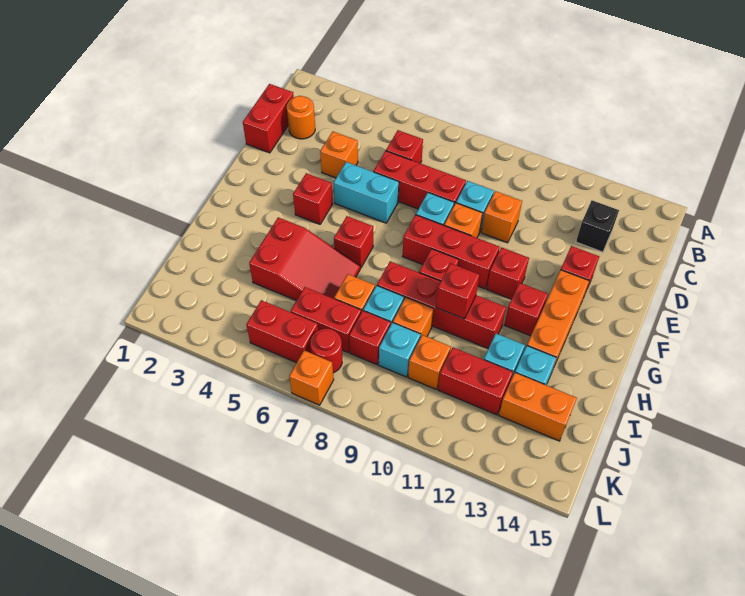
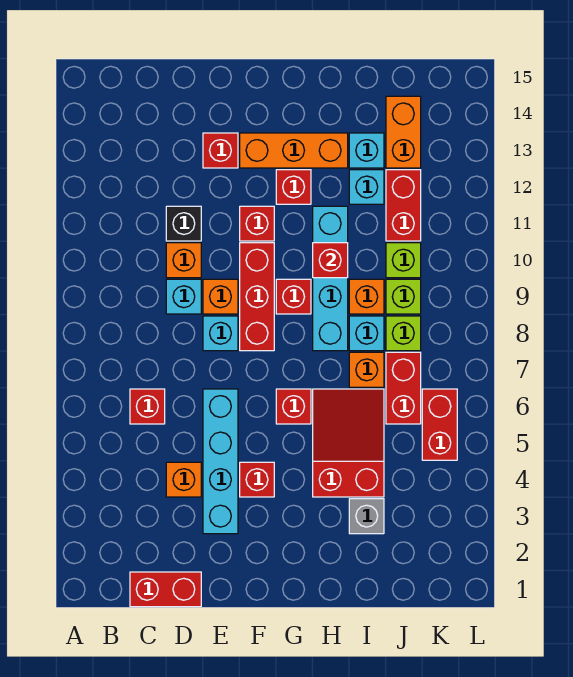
orange round brick C2 level 1 -> none
black brick C13 level 1 -> black brick D11 level 1
red brick D6:D8 level 1 -> none
cyan brick E5:E6 level 1 -> cyan brick E3:E6 level 1
red brick H8:H11 level 1 -> cyan brick H8:H11 level 1
none -> grey brick I3 level 1
red brick J8 level 1 -> lime brick J8 level 1
cyan brick J9 level 1 -> lime brick J9 level 1
orange brick J10 level 1 -> lime brick J10 level 1
red round brick K7 level 1 -> none
orange brick L7 level 1 -> none

